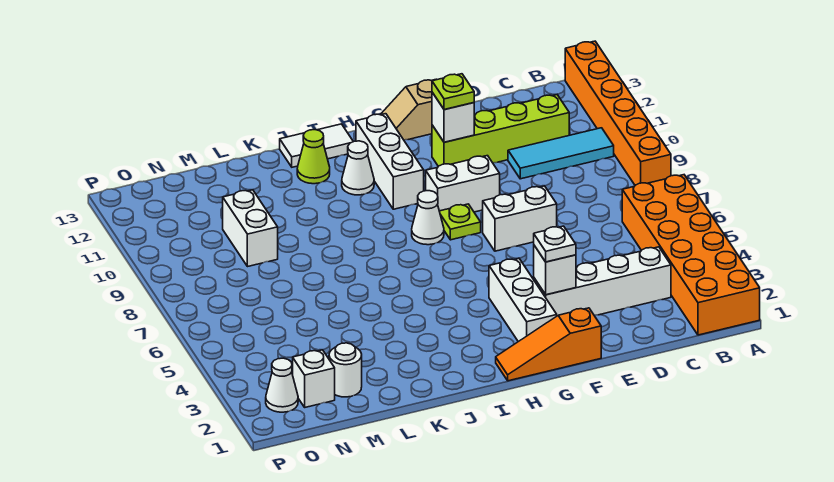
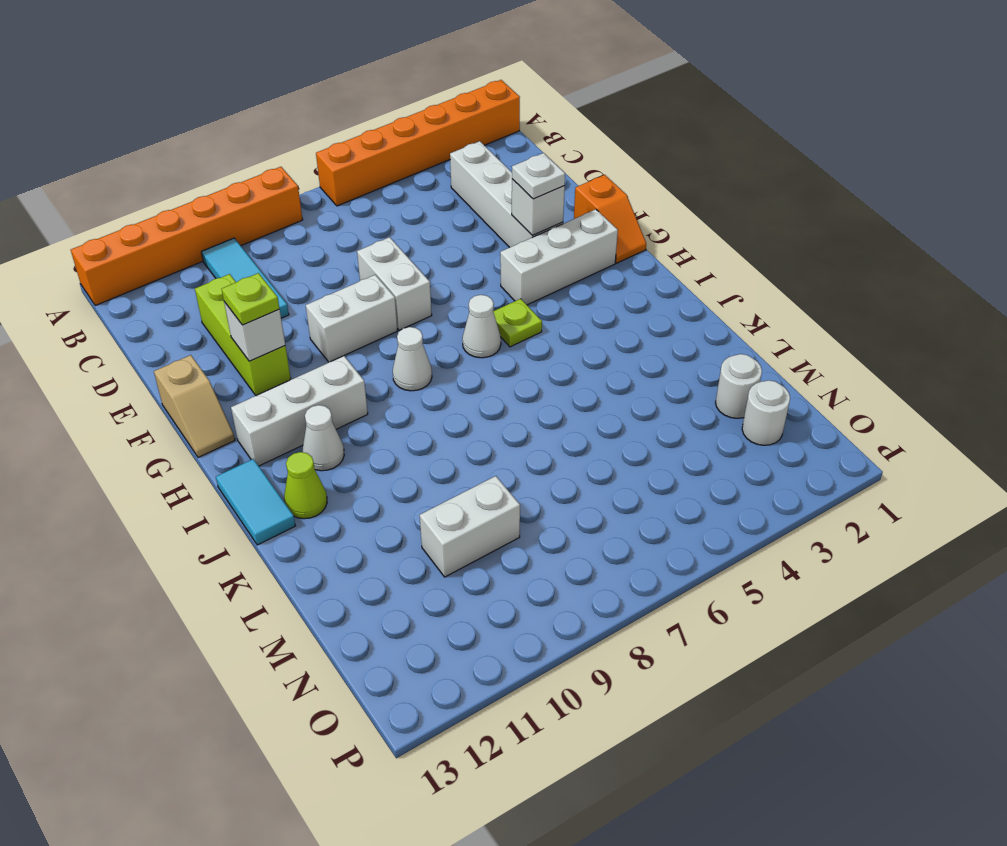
orange brick A1:B6 level 1 -> orange brick A1:A6 level 1
lime brick C11:F11 level 1 -> lime brick D11:F11 level 1
orange slope F1:H1 level 1 top F -> orange slope F1:G1 level 1 top F
white brick F9:G9 level 1 -> white brick F8:F9 level 1
lime plate G8 level 1 -> lime plate H5 level 1
white tile I13:J13 level 1 -> cyan tile I13:J13 level 1
white brick N2 level 1 -> white round brick N2 level 1
white cone O2 level 1 -> white cone H6 level 1

